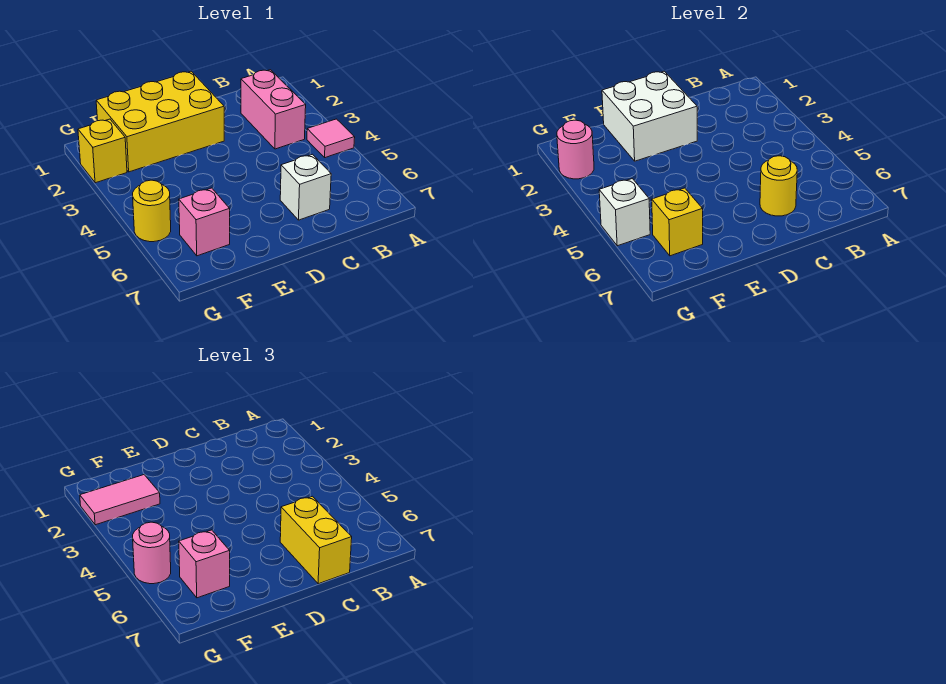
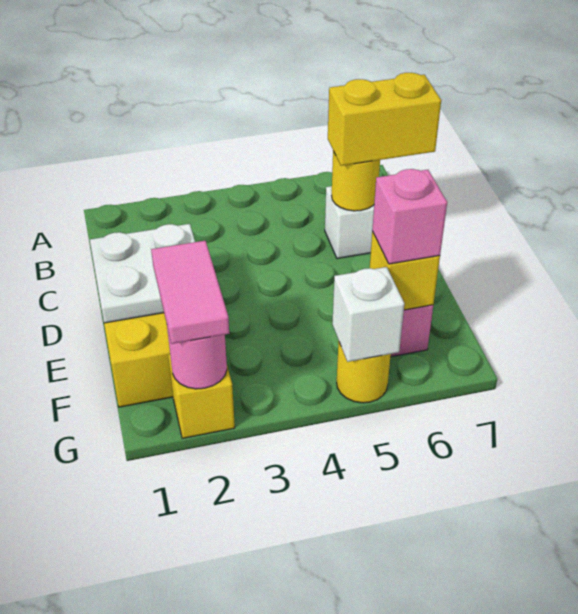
pink tile A4 level 1 -> none
pink brick B2:B3 level 1 -> none
white brick D1:E2 level 2 -> white plate D1:E2 level 2
pink round brick G5 level 3 -> none

